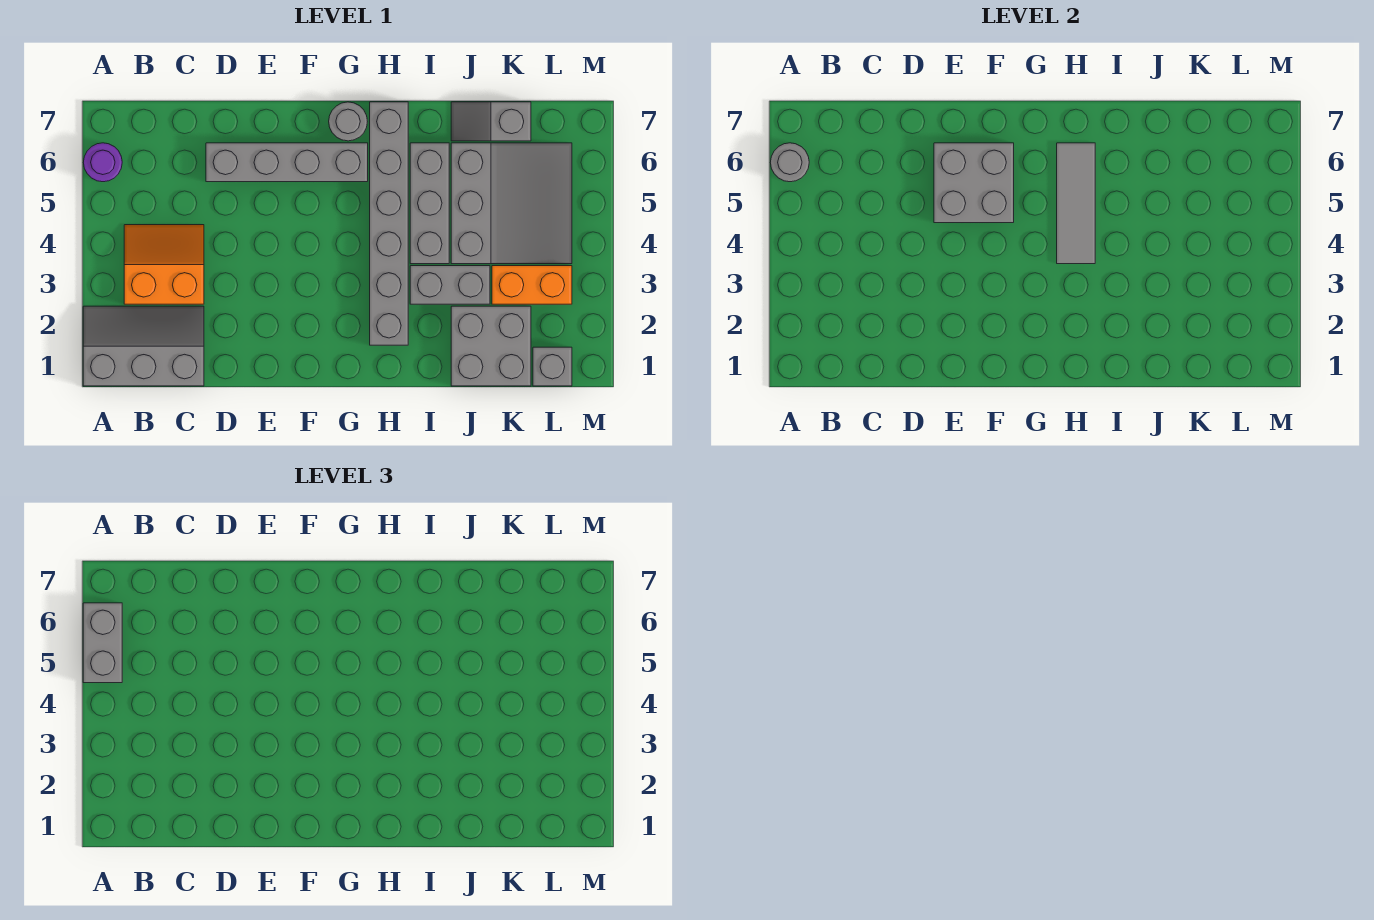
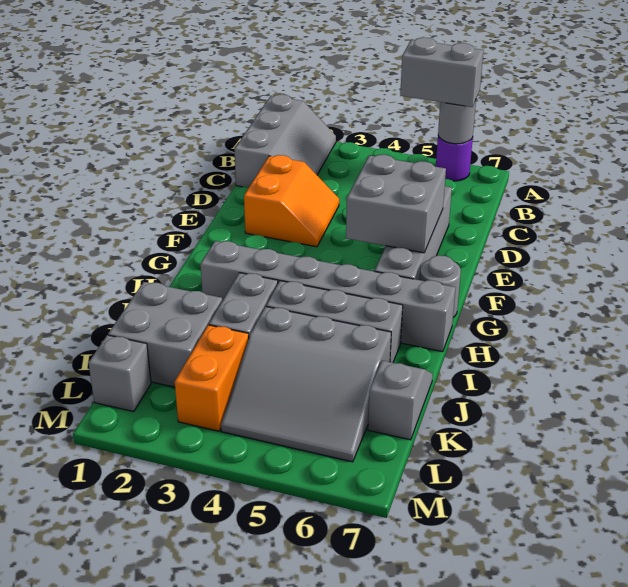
orange slope B3:C4 level 1 top 3 -> orange slope D2:E3 level 1 top 2
grey tile H4:H6 level 2 -> none

